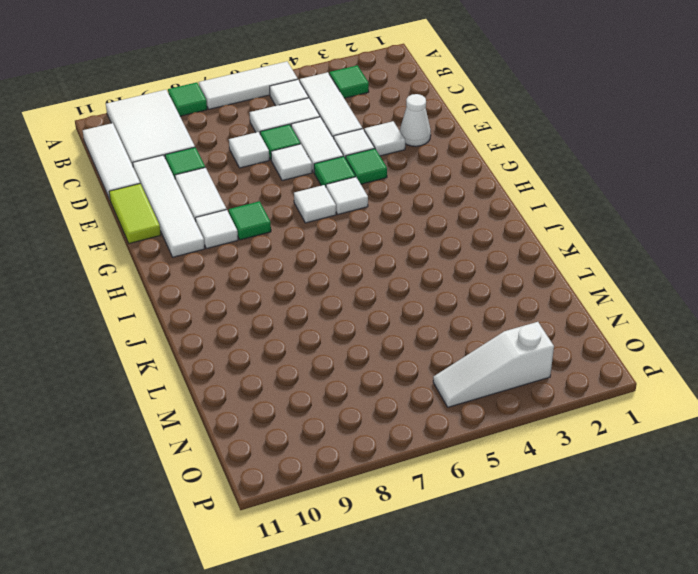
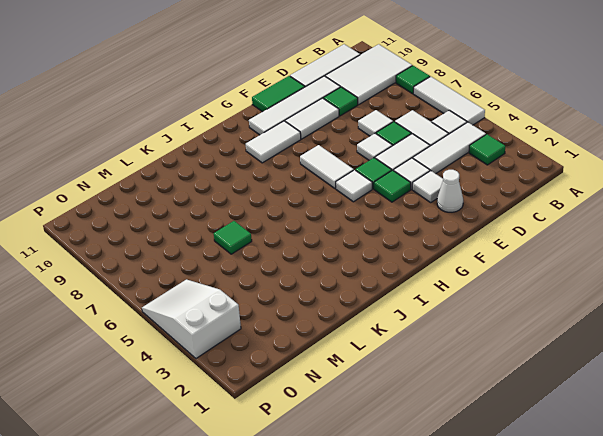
lime tile E11:F11 level 1 -> green tile E11:F11 level 1
white tile G6 level 1 -> white tile G6:G7 level 1
green tile G8 level 1 -> green tile L6 level 1
white tile G9 level 1 -> white tile G9:H9 level 1
white slope O3:O5 level 1 top 3 -> white slope O3:P5 level 1 top 3

